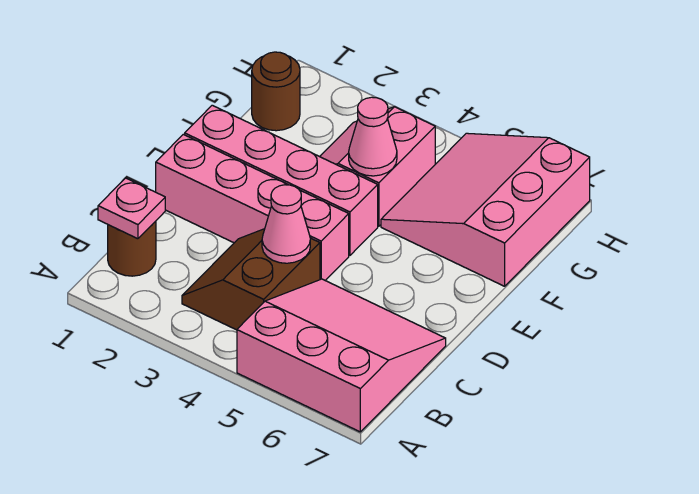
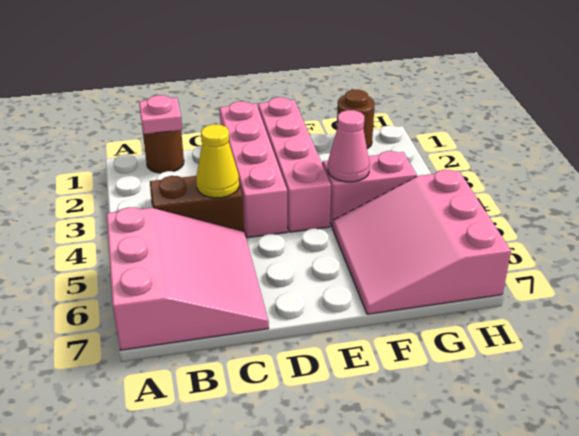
pink cone C4 level 2 -> yellow cone C4 level 2
pink slope F5:H7 level 1 top 7 -> pink slope F5:H7 level 1 top H

